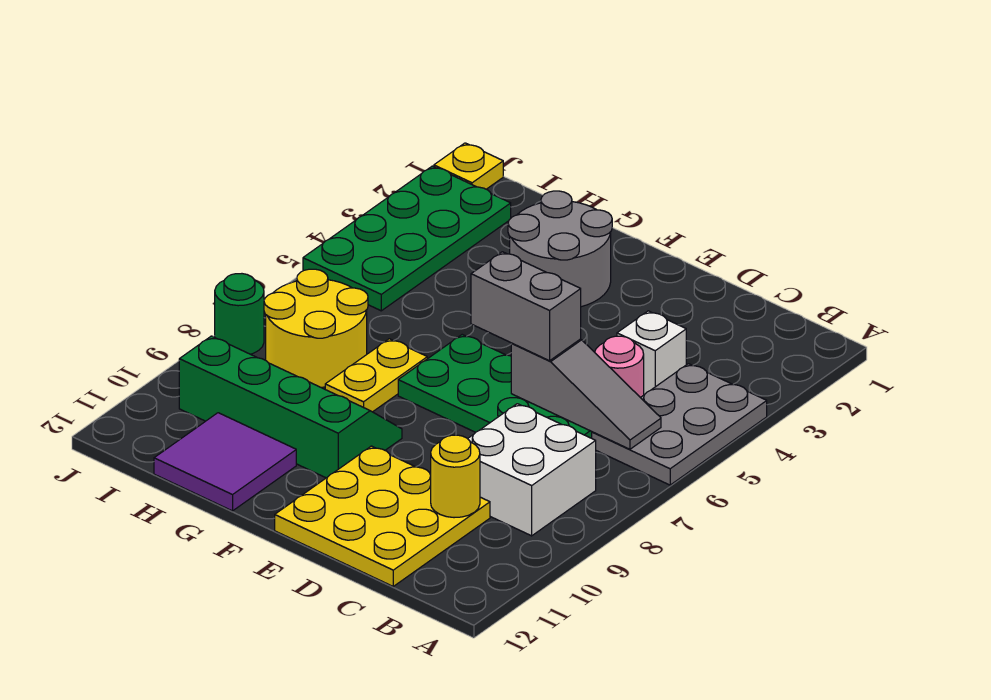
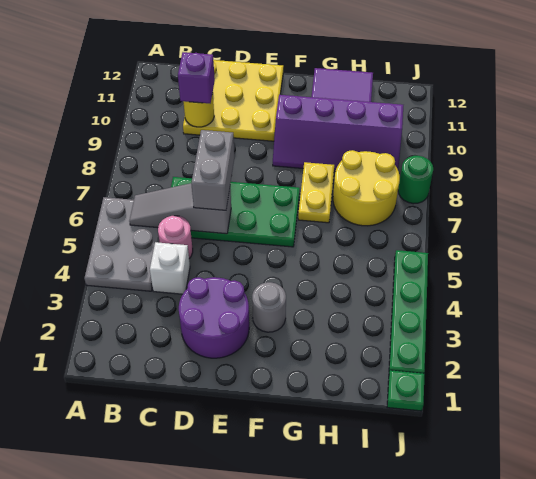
white brick B8:C9 level 1 -> none
none -> purple brick C10 level 3
none -> purple round brick D2:E3 level 1
grey brick D6:E6 level 3 -> grey brick D6:D7 level 3
grey round brick F2:G3 level 1 -> grey round brick F3 level 1
green slope F9:I10 level 1 top 10 -> purple slope F9:I10 level 1 top 10
green plate I2:J5 level 1 -> green plate J2:J5 level 1
yellow plate J1 level 1 -> green plate J1 level 1

